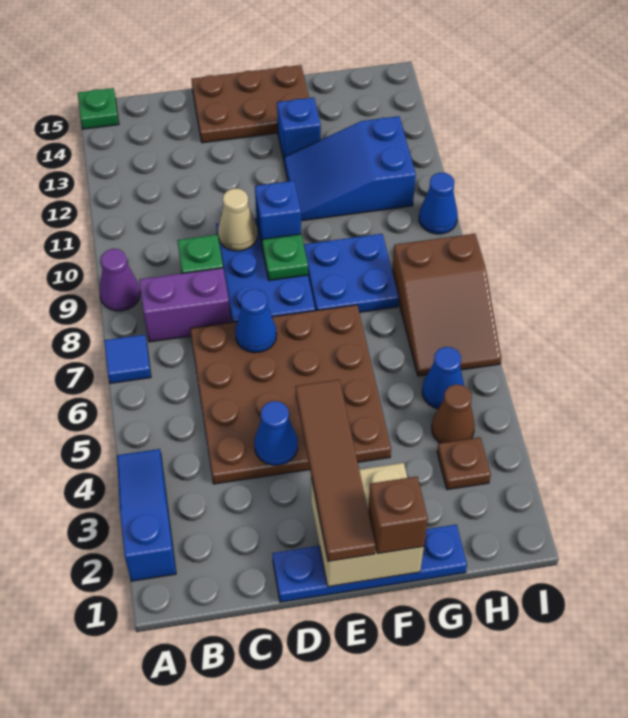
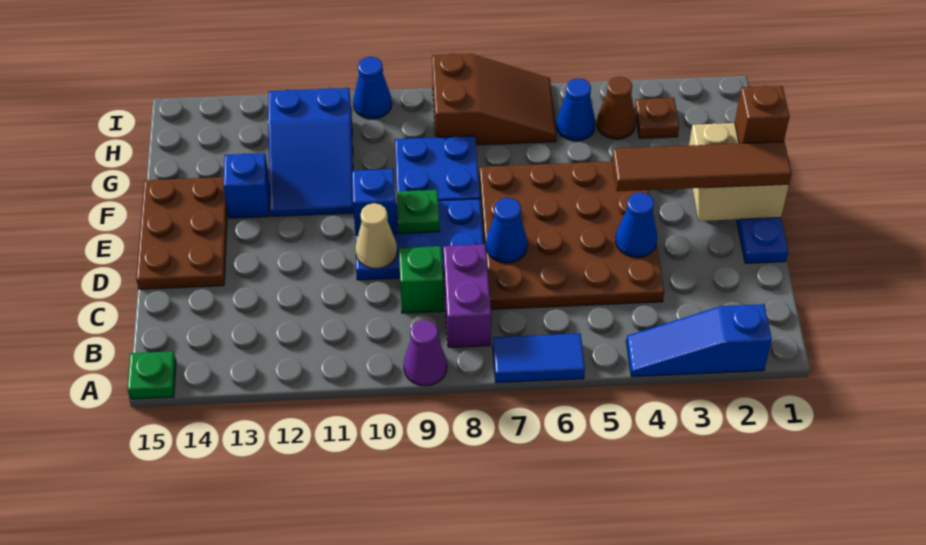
blue tile A7 level 1 -> blue tile A6:A7 level 1

